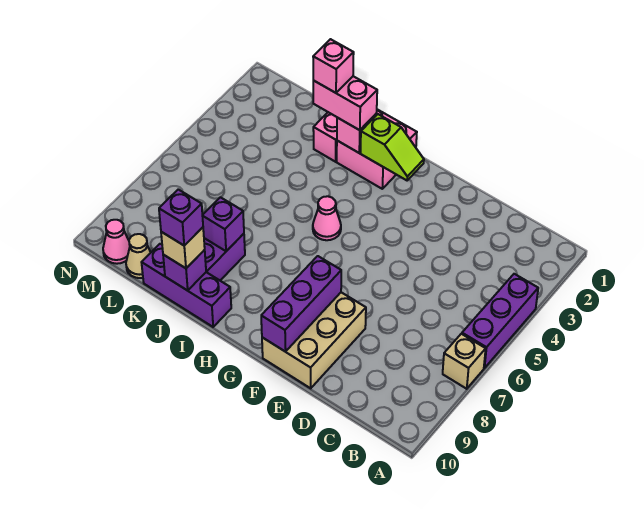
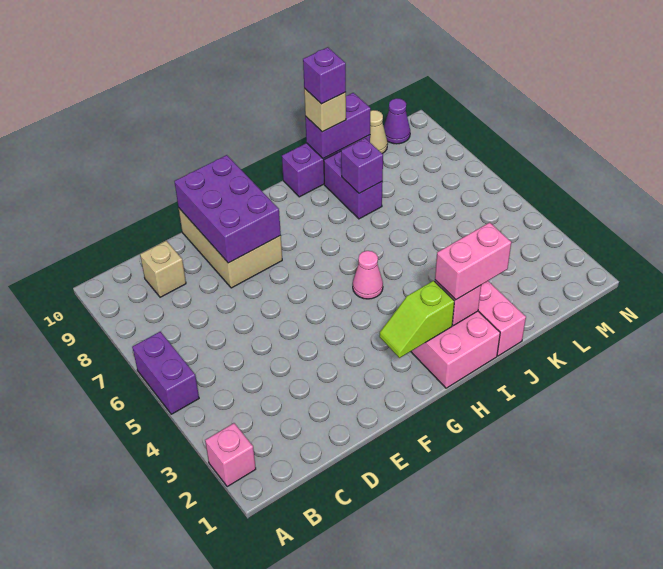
purple brick A4:A6 level 1 -> purple brick A5:A6 level 1
tan brick A7 level 1 -> tan brick C9 level 1
purple brick F8:F10 level 2 -> purple brick E8:F10 level 2
pink brick J2 level 4 -> pink brick A2 level 1
purple brick J10 level 2 -> purple brick J10:K10 level 2
pink cone M10 level 1 -> purple cone M10 level 1

